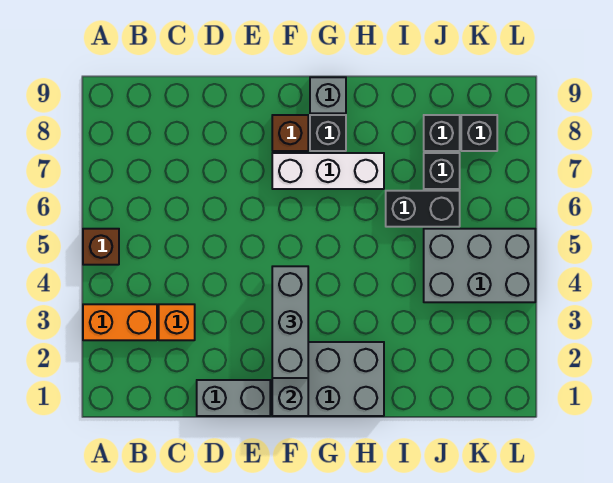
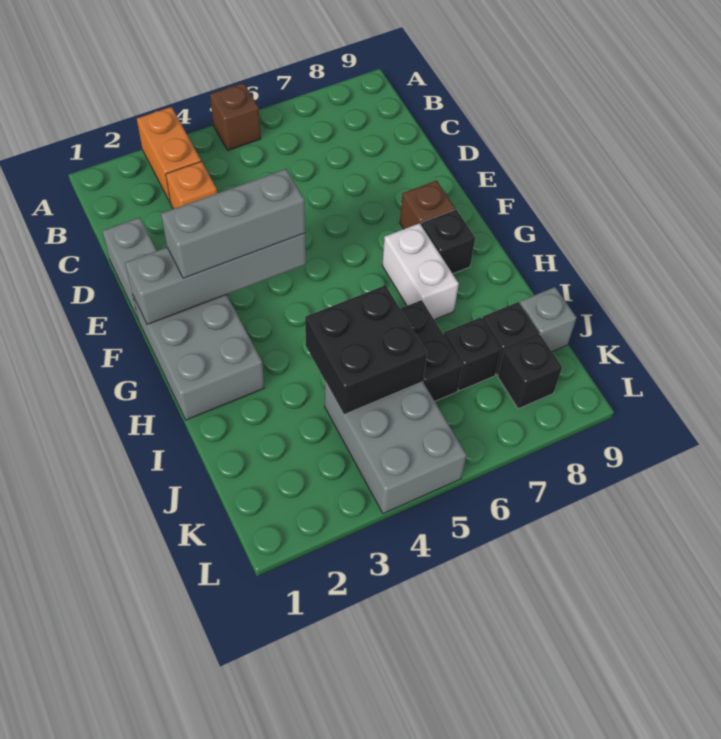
white brick F7:H7 level 1 -> white brick G7:H7 level 1
grey brick G9 level 1 -> grey brick J9 level 1
none -> black brick I4:J5 level 2

